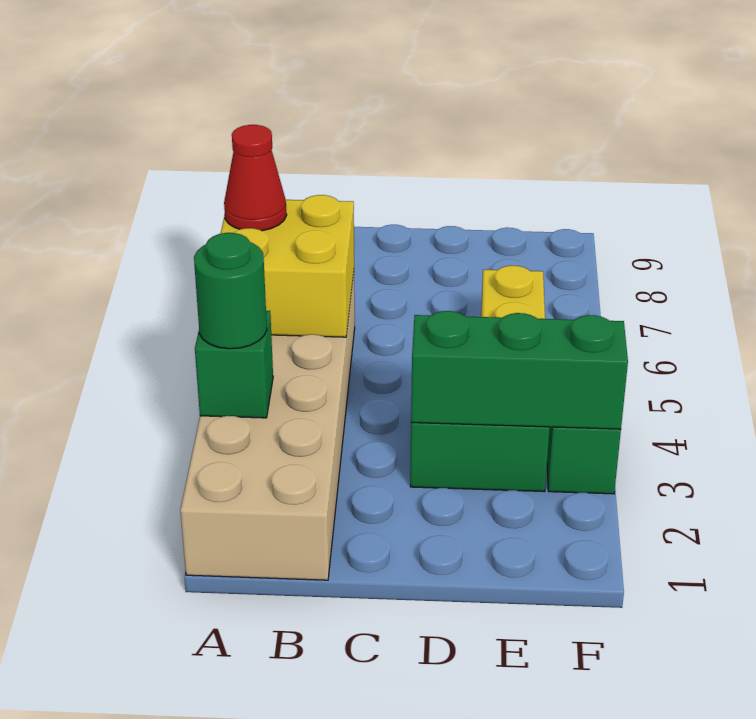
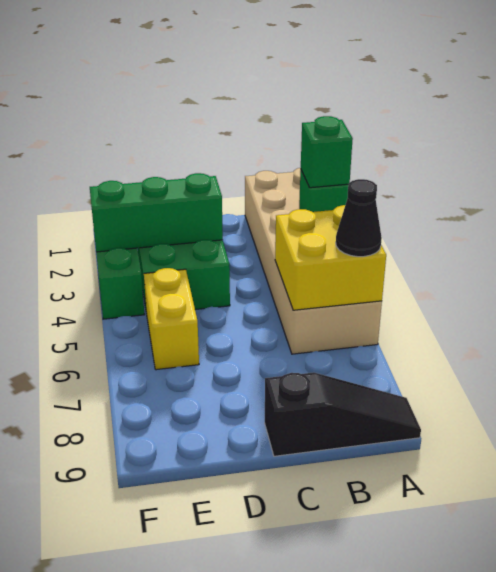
green round brick A3 level 3 -> green brick A3 level 3
red cone A6 level 3 -> black cone A6 level 3
none -> black slope A9:C9 level 1 top C

